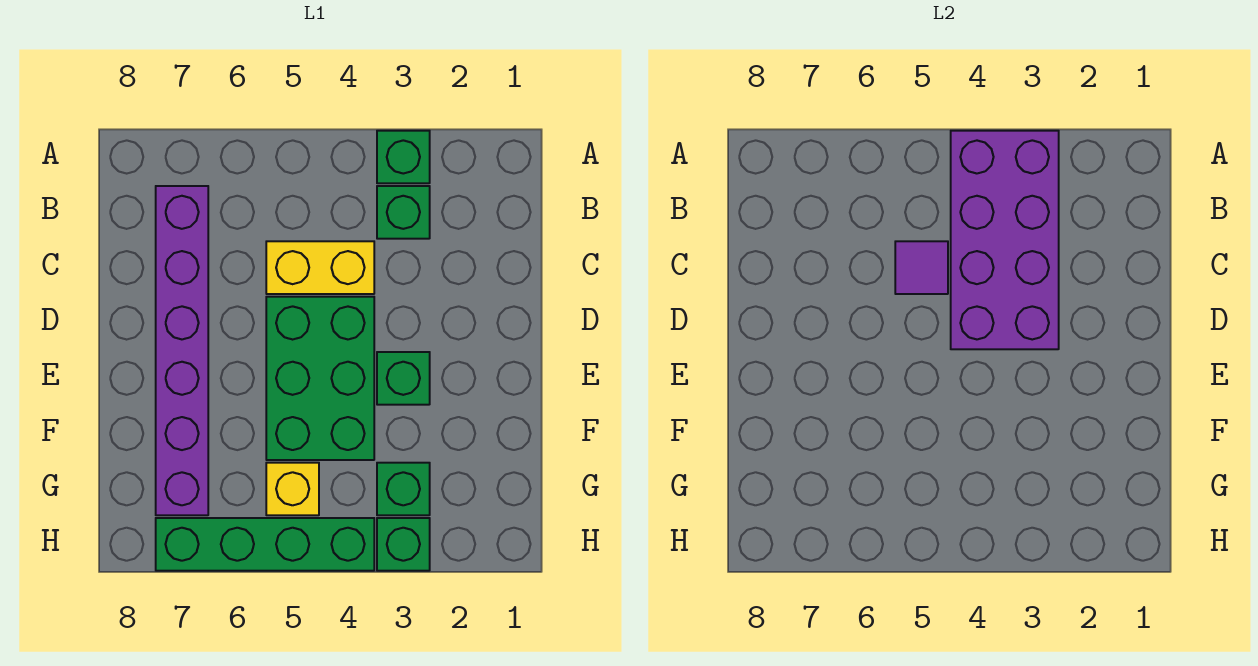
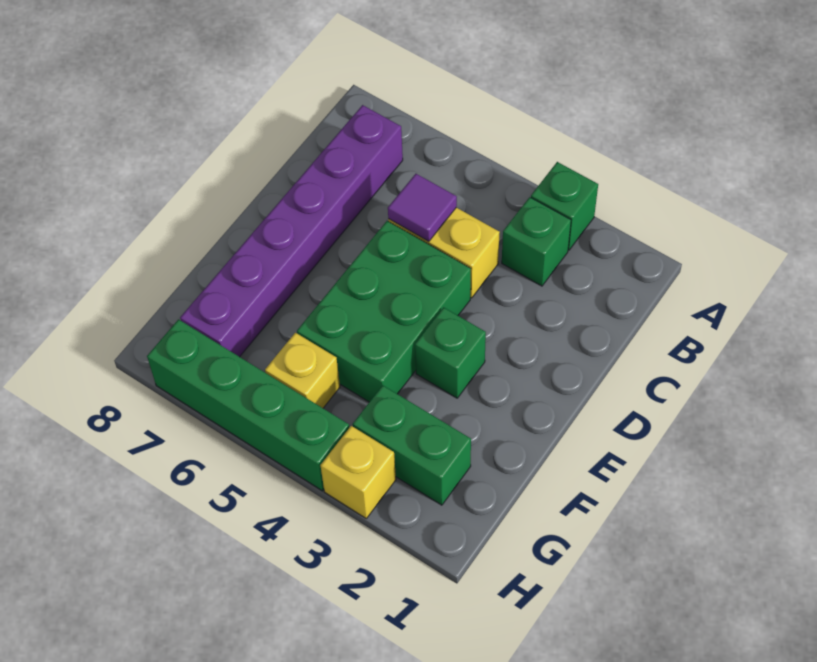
purple brick A3:D4 level 2 -> none
green brick G3 level 1 -> green brick G2:G3 level 1
green brick H3 level 1 -> yellow brick H3 level 1

